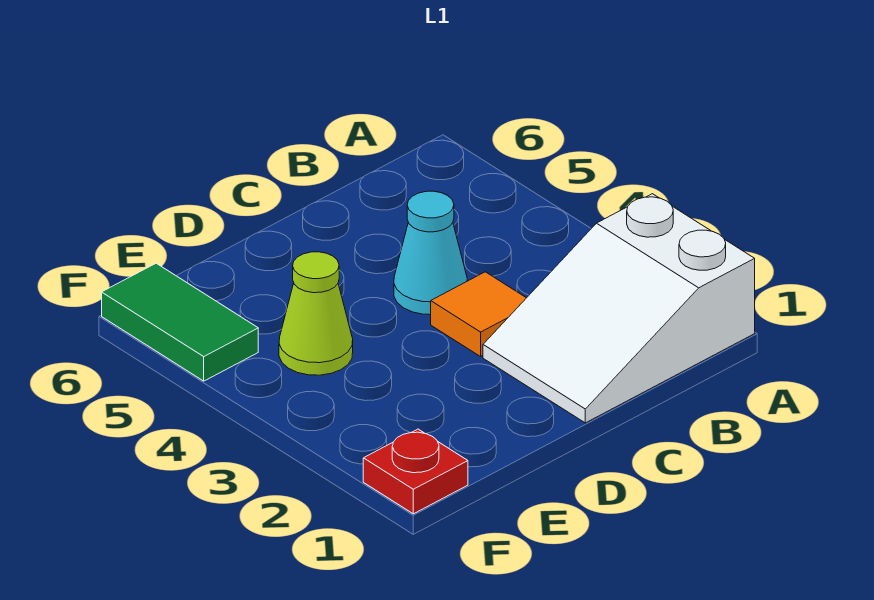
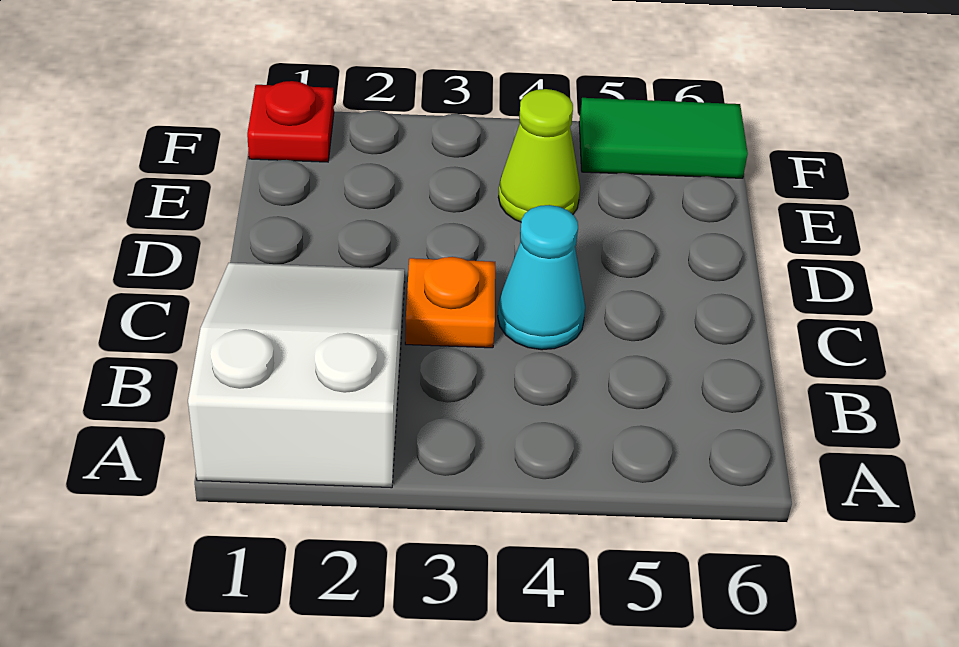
orange tile C3 level 1 -> orange plate C3 level 1

